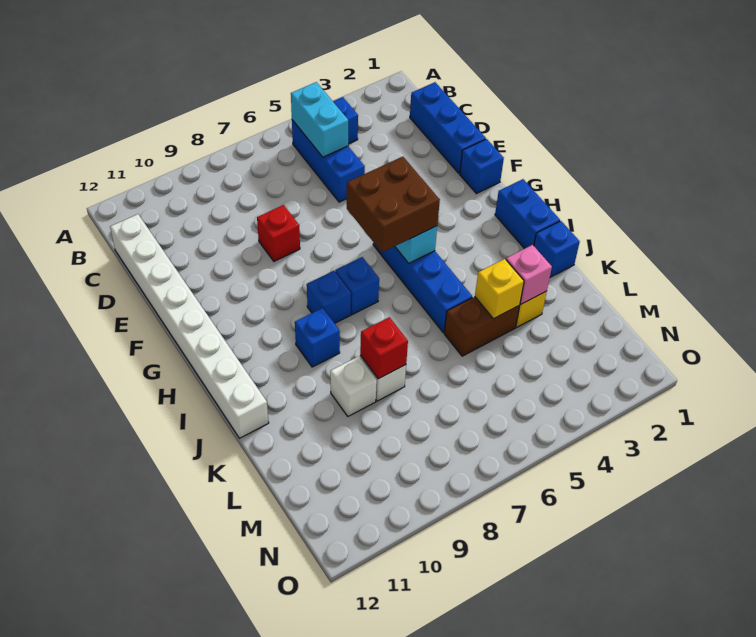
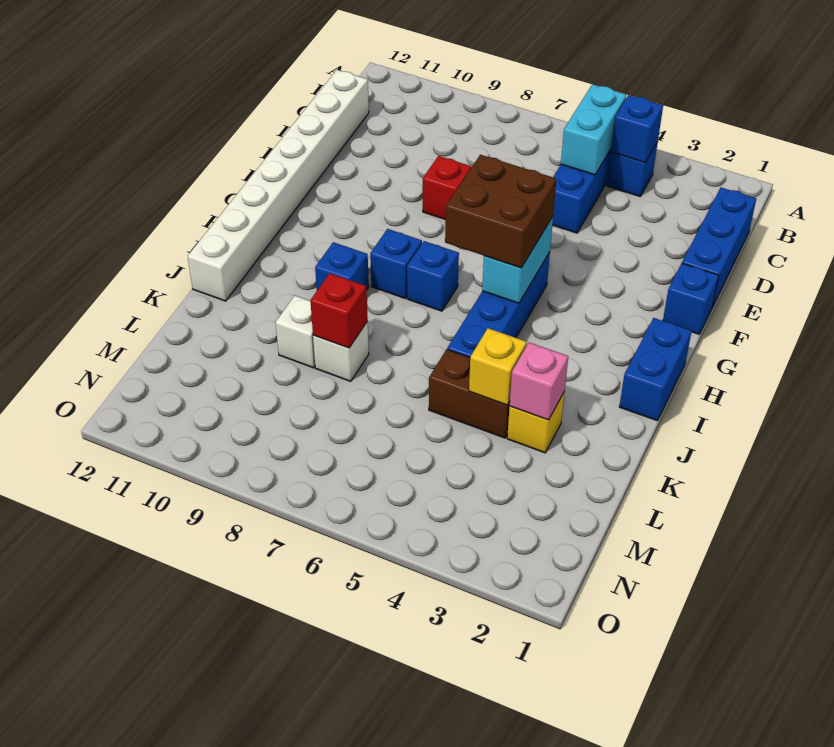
blue brick J1 level 1 -> blue brick B4 level 2

